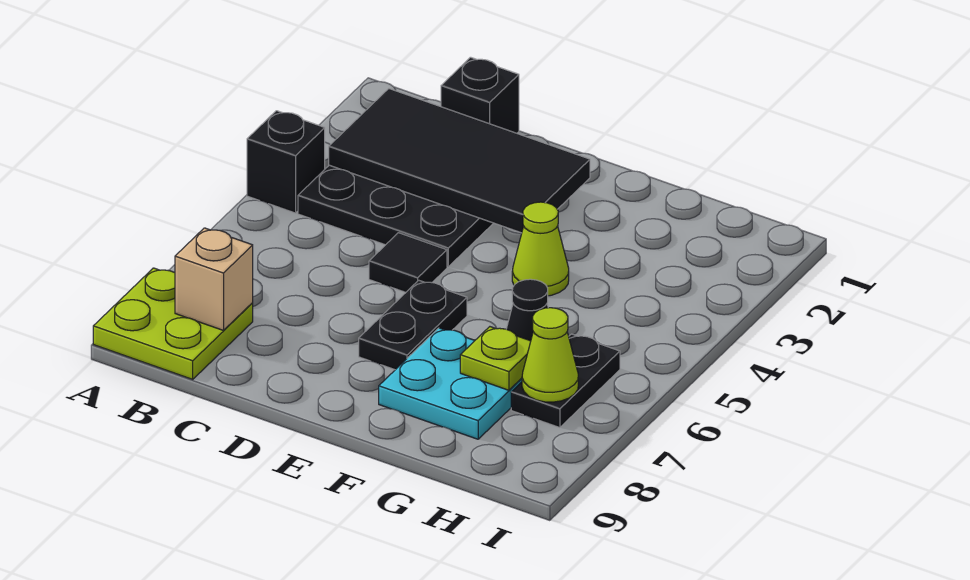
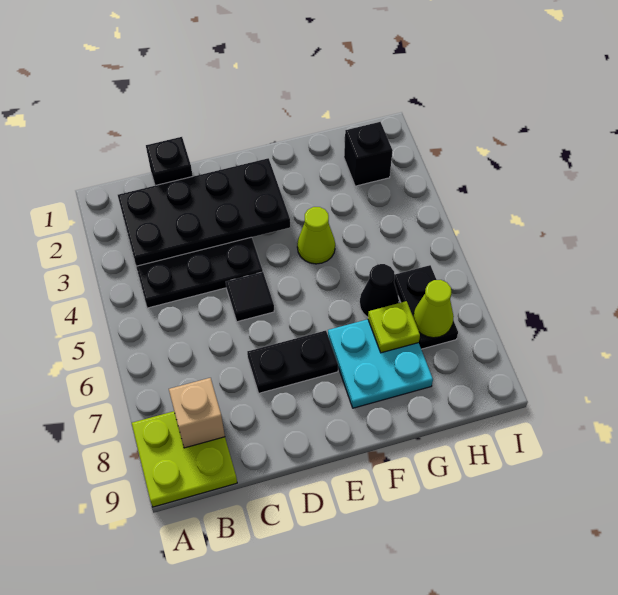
black brick A4 level 1 -> black brick H2 level 1
black tile B2:E3 level 2 -> black plate B2:E3 level 2
black plate E6:E7 level 1 -> black plate D7:E7 level 1

